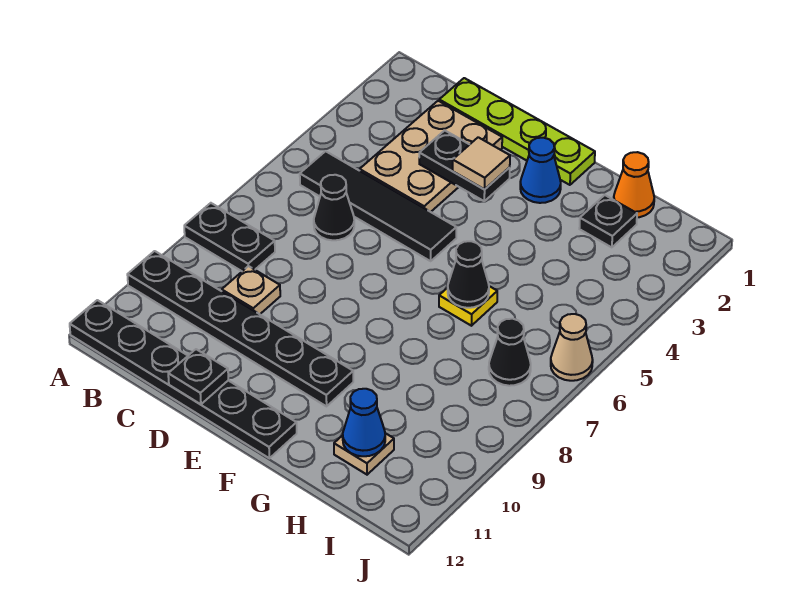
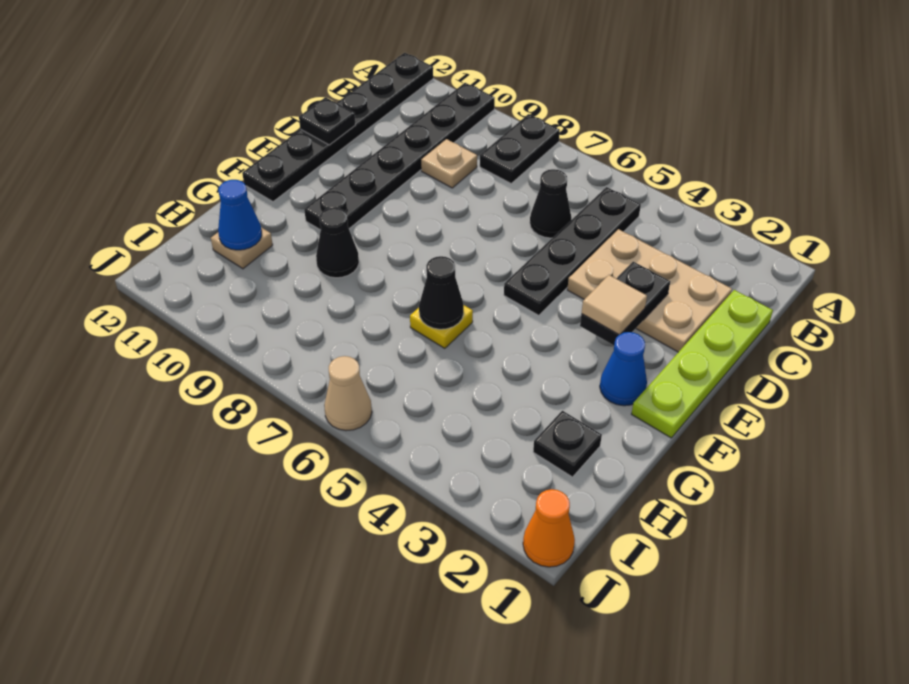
black tile B5:E5 level 1 -> black plate B5:E5 level 1
orange cone H1 level 1 -> orange cone J1 level 1
black cone I7 level 1 -> black cone G9 level 1

